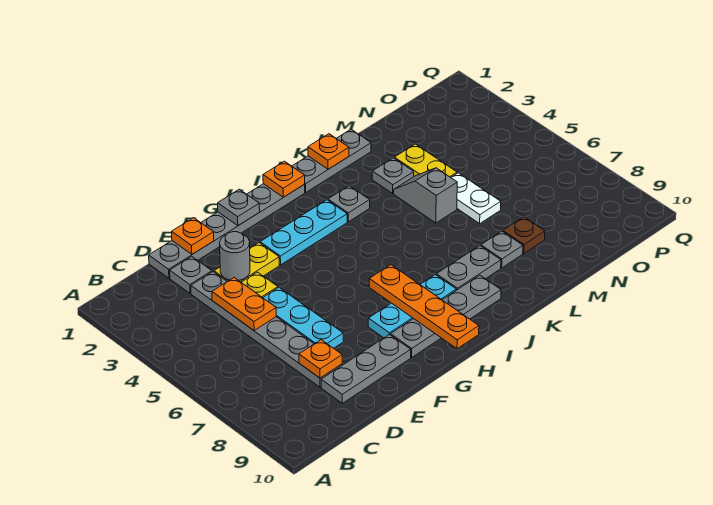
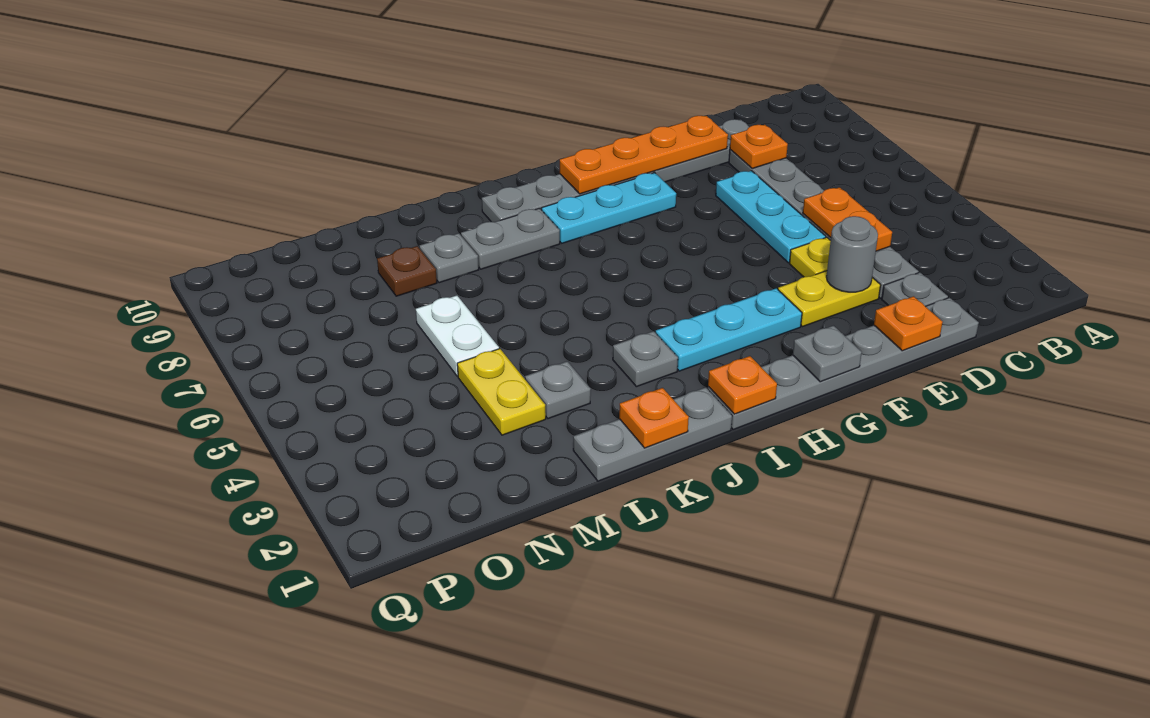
orange plate H7:H10 level 2 -> orange plate E9:H9 level 2
grey slope L4:L5 level 1 top 5 -> none

